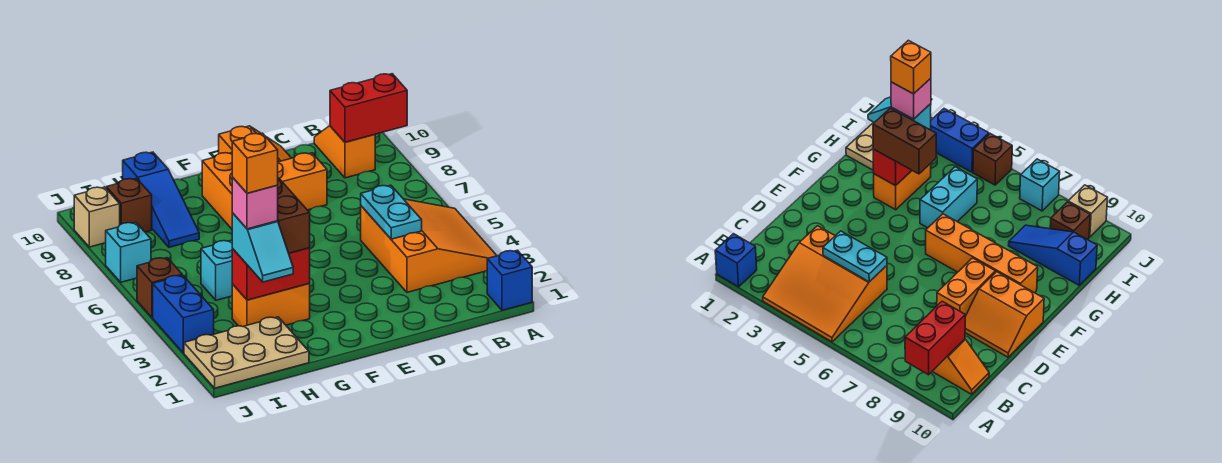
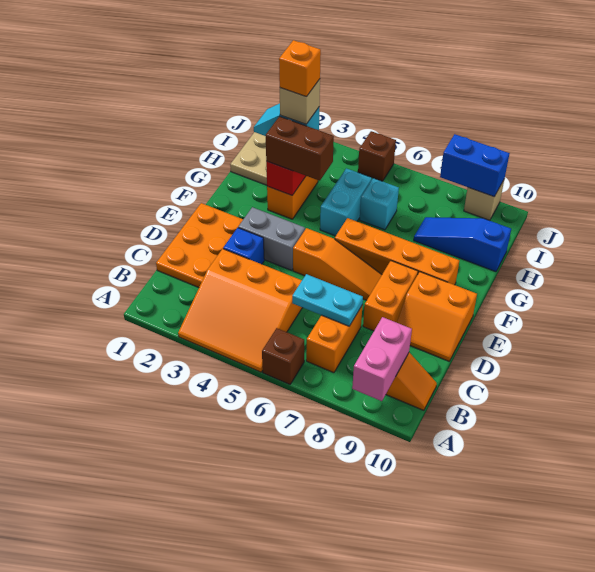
blue brick A1 level 1 -> blue brick D3 level 1
red brick A9:B9 level 2 -> pink brick A9:B9 level 2
none -> orange brick B7:C7 level 1
none -> orange plate C1:E2 level 1
cyan plate C4:C5 level 2 -> cyan plate C6:C7 level 2
none -> grey brick E3:E4 level 1
none -> orange slope E5:E7 level 1 top 5
pink brick H3 level 4 -> tan brick H3 level 4
brown brick I9 level 1 -> brown brick A6 level 1
blue brick J3:J4 level 1 -> blue brick J8:J9 level 2
cyan brick J7 level 1 -> cyan brick H6 level 1

